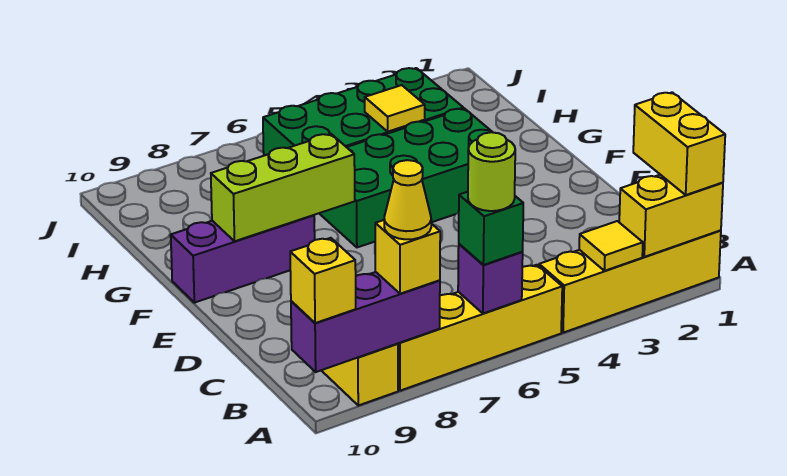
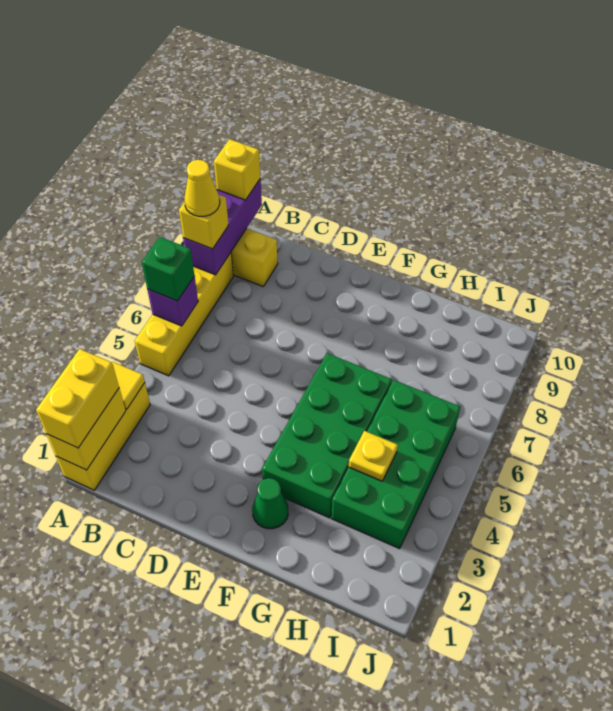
yellow brick A1:A4 level 1 -> yellow brick A1:A3 level 1
yellow brick A1:B1 level 3 -> yellow brick A1:A2 level 3
lime round brick A6 level 4 -> none
none -> green cone F2 level 1
lime brick F7:F9 level 2 -> none
purple brick F8:F10 level 1 -> none
yellow tile H4 level 2 -> yellow plate H4 level 2

